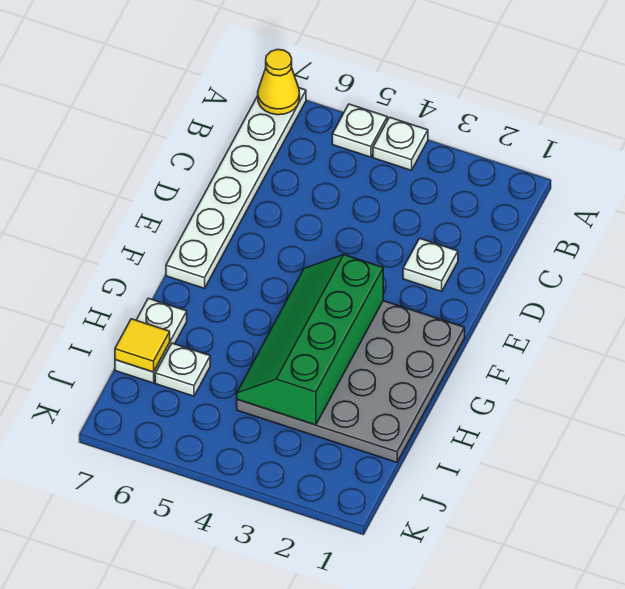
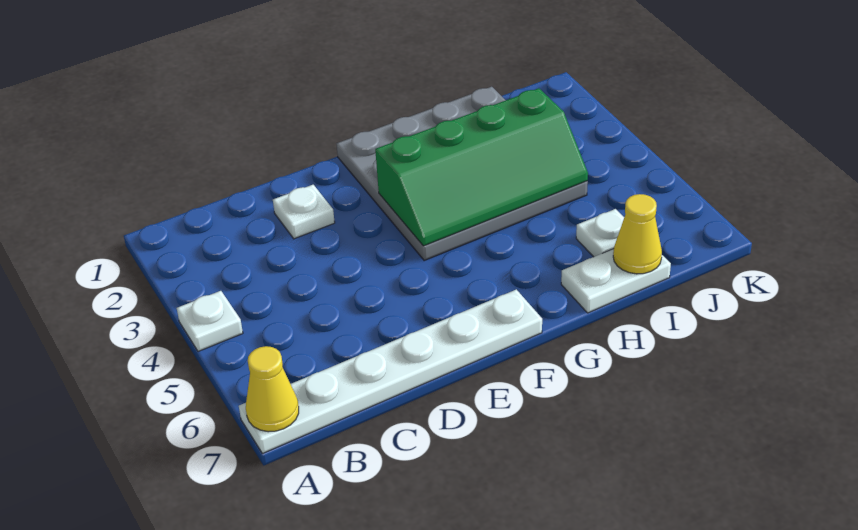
white plate A5 level 1 -> none
yellow tile I7 level 2 -> yellow cone I7 level 2

